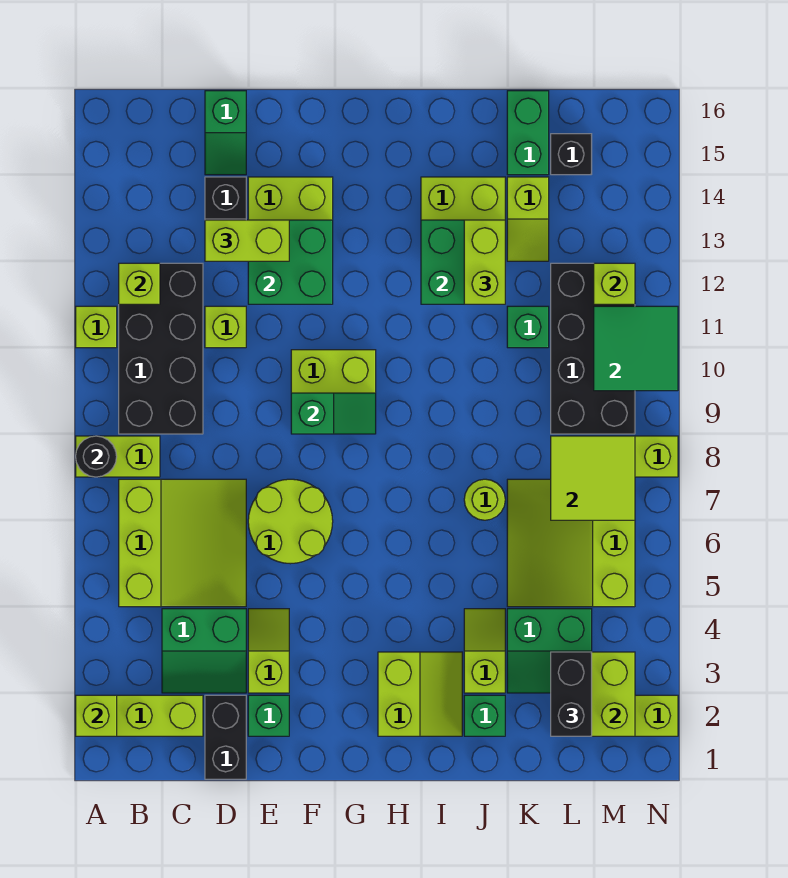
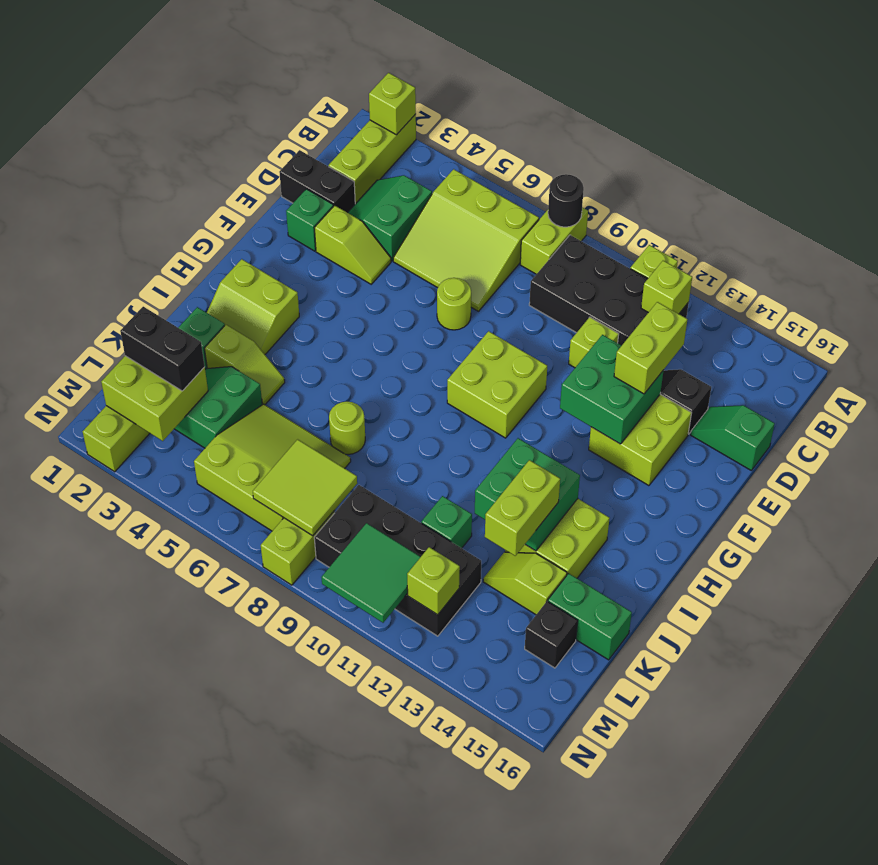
lime round brick E6:F7 level 1 -> lime round brick E7 level 1
green slope F9:G9 level 2 top F -> none
lime brick J12:J13 level 3 -> lime brick J13:K13 level 3

